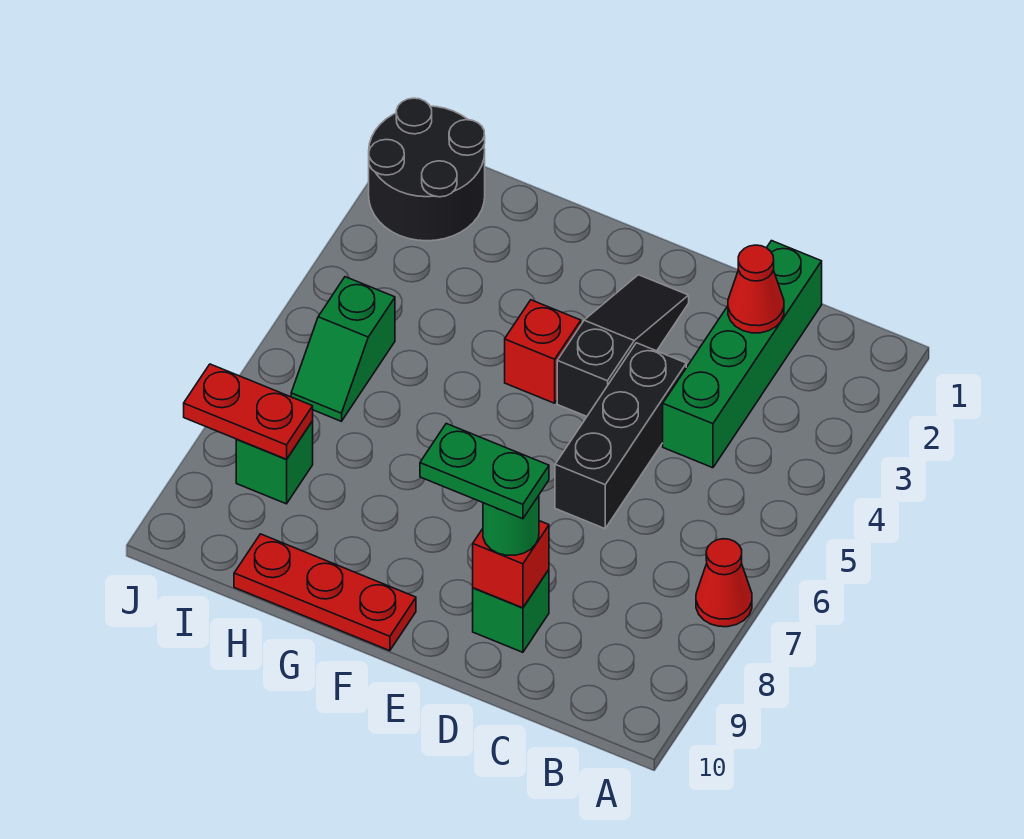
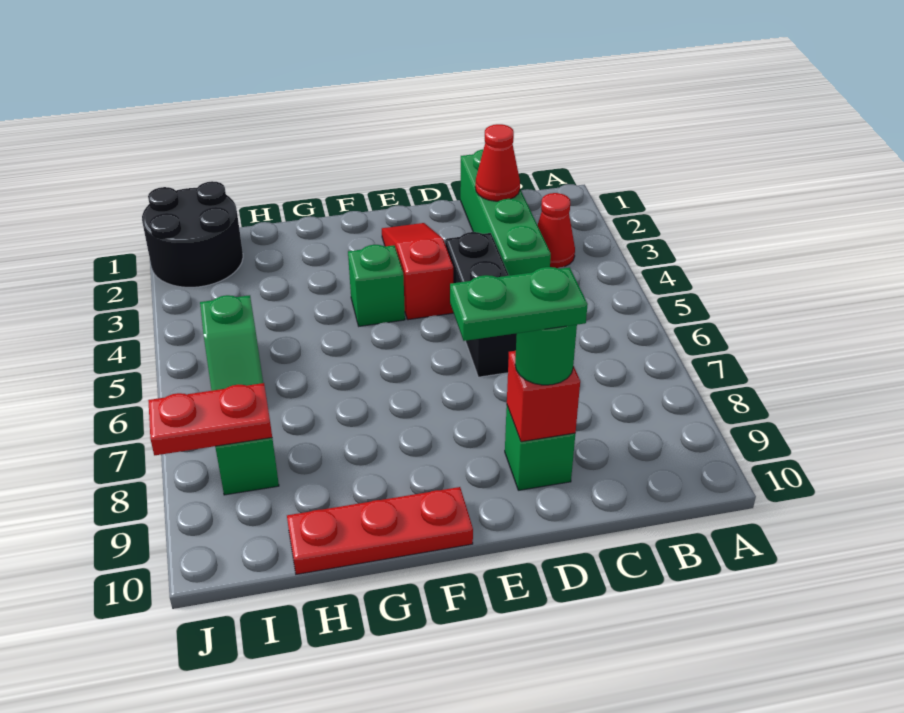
red cone A7 level 1 -> red cone B3 level 1
black slope E2:E4 level 1 top 4 -> red slope E2:E4 level 1 top 4
red brick F4 level 1 -> green brick F4 level 1

